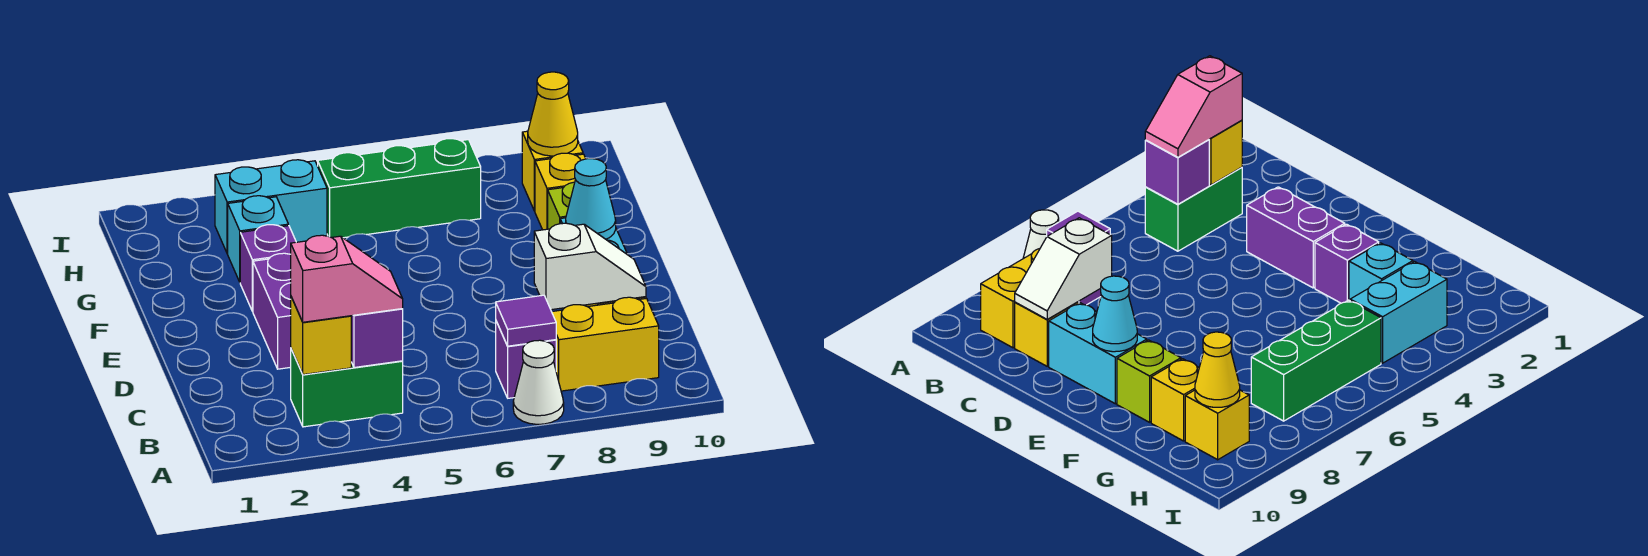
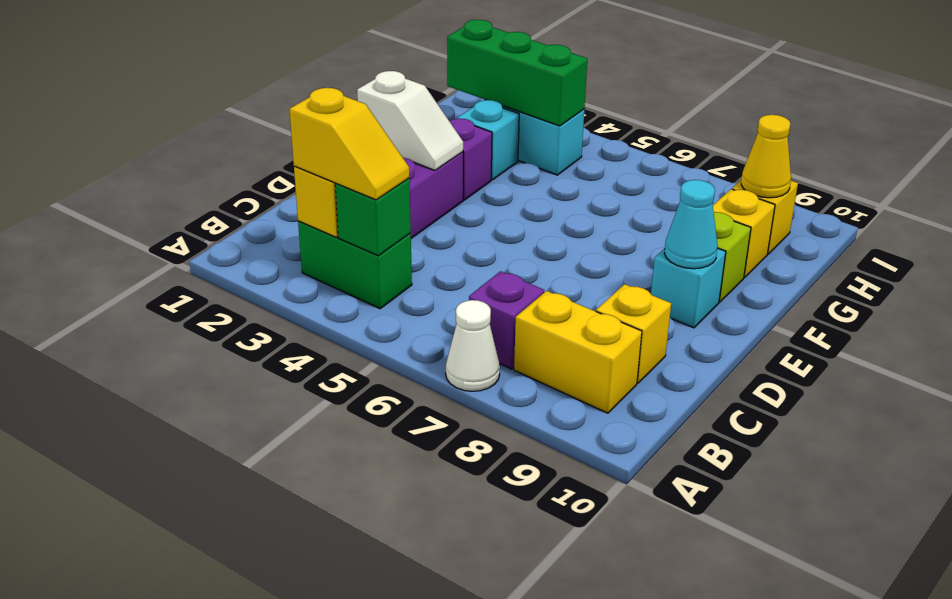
pink slope B3:B4 level 3 top 3 -> yellow slope B3:B4 level 3 top 3
purple brick B4 level 2 -> green brick B4 level 2
purple tile B7 level 2 -> none
white slope C8:C9 level 2 top 8 -> white slope E2:E3 level 2 top 2
cyan brick D9:E9 level 1 -> cyan brick E9 level 1
green brick H5:H7 level 1 -> green brick H2:H4 level 2

